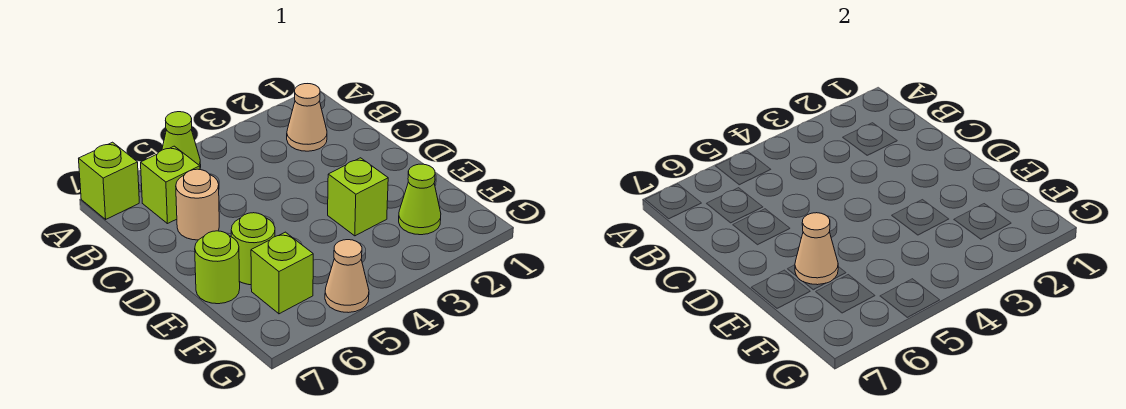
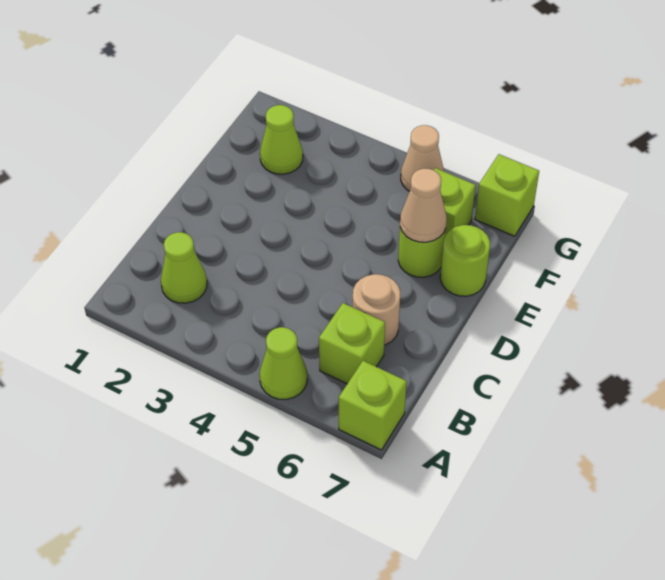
tan cone B2 level 1 -> lime cone B2 level 1
lime brick E3 level 1 -> lime brick G7 level 1

